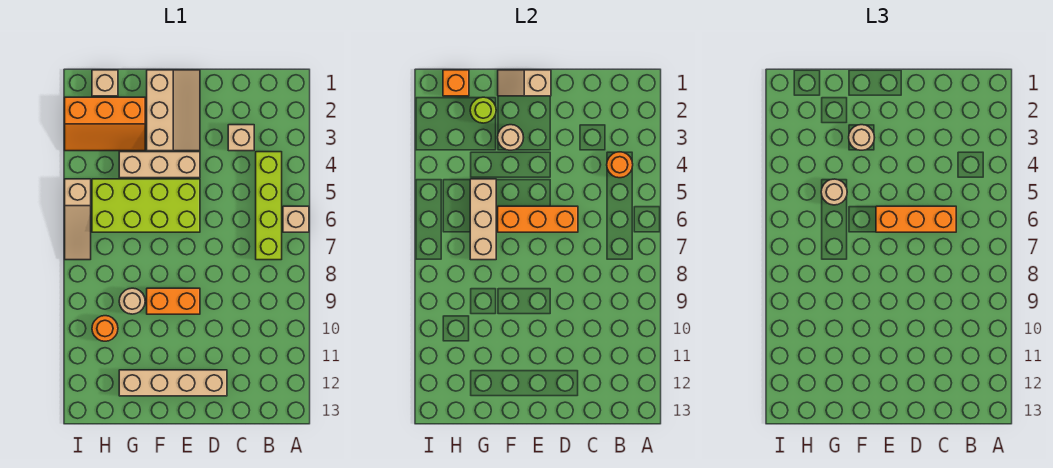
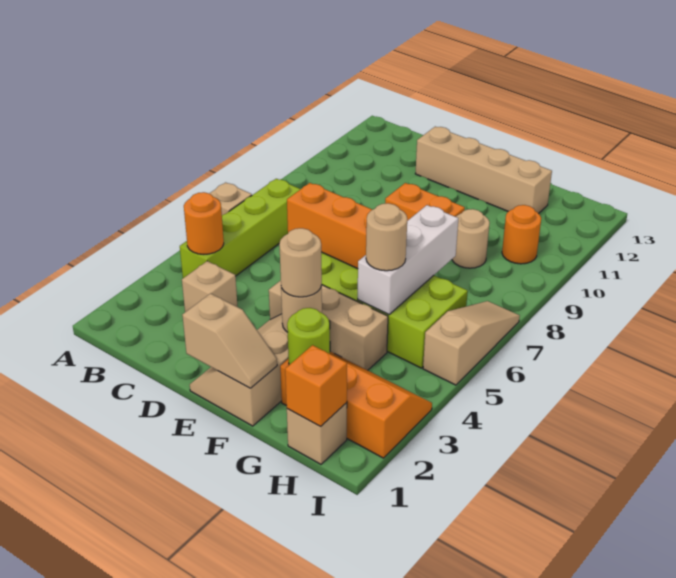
orange brick C6:E6 level 3 -> none
tan brick G5:G7 level 2 -> white brick G5:G7 level 2

